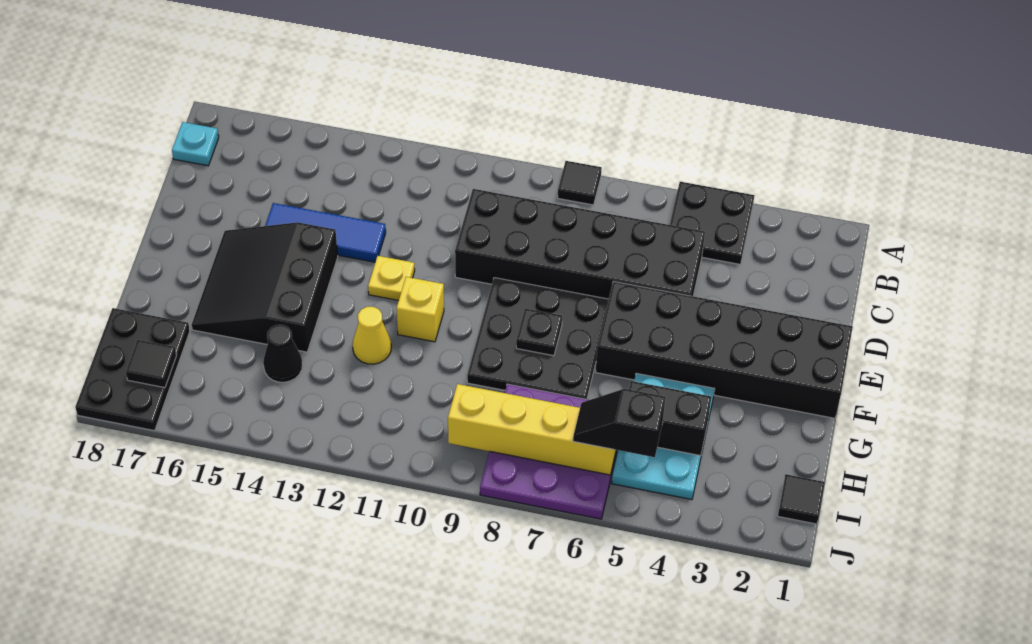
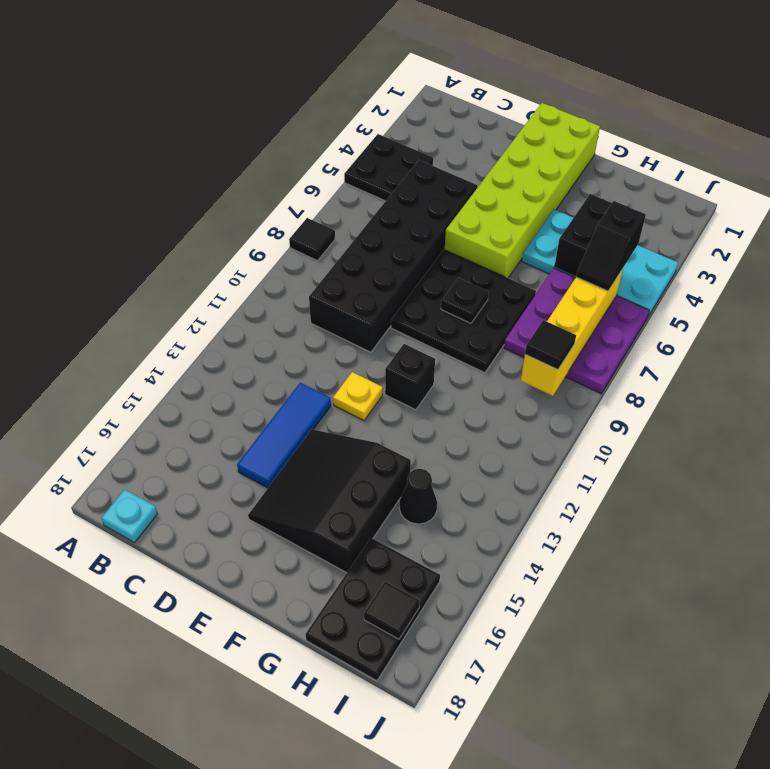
black brick E1:F6 level 1 -> lime brick E1:F6 level 1
black slope E14:G16 level 1 top 14 -> black slope E14:G16 level 1 top G
yellow brick F11 level 1 -> black brick F11 level 1
cyan plate G4:I5 level 1 -> cyan plate G4:J5 level 1
yellow cone G12 level 1 -> none
black plate H17:J18 level 1 -> black plate H16:I18 level 1
black tile I1 level 1 -> black tile I9 level 3

